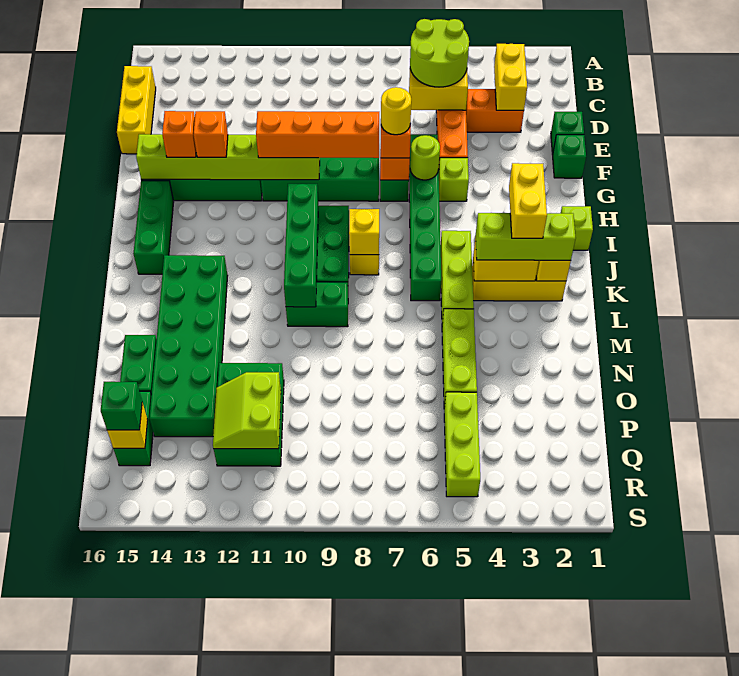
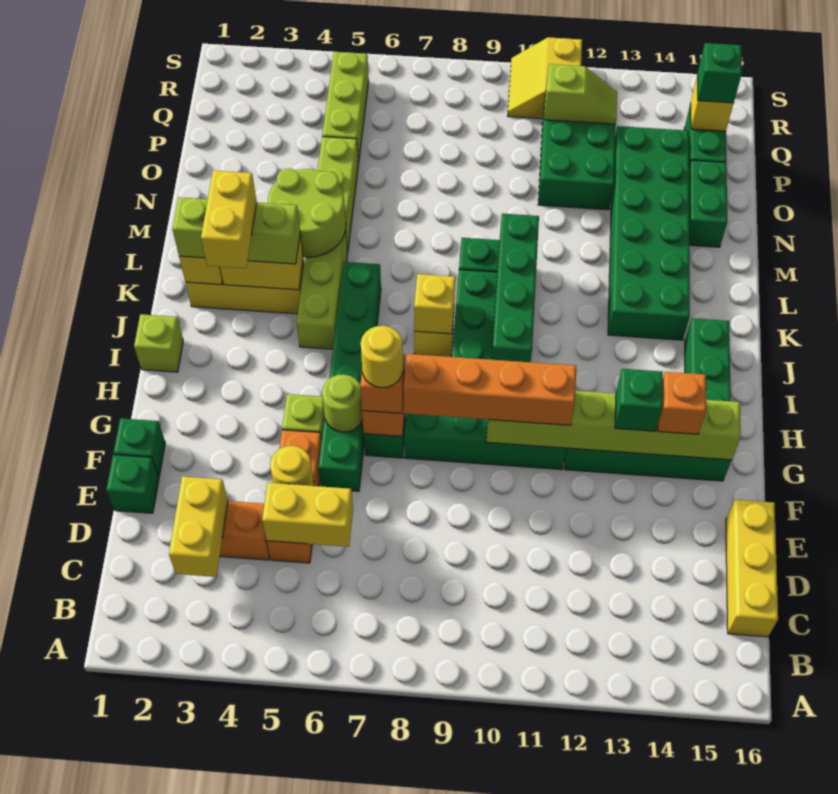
lime round brick C5:D6 level 3 -> lime round brick L4:M5 level 2
none -> yellow round brick E5 level 2
orange brick G13 level 3 -> green brick G13 level 3
lime slope P11:Q12 level 2 top 11 -> lime slope Q11:Q12 level 2 top 11
none -> yellow slope R10:S11 level 1 top 11

